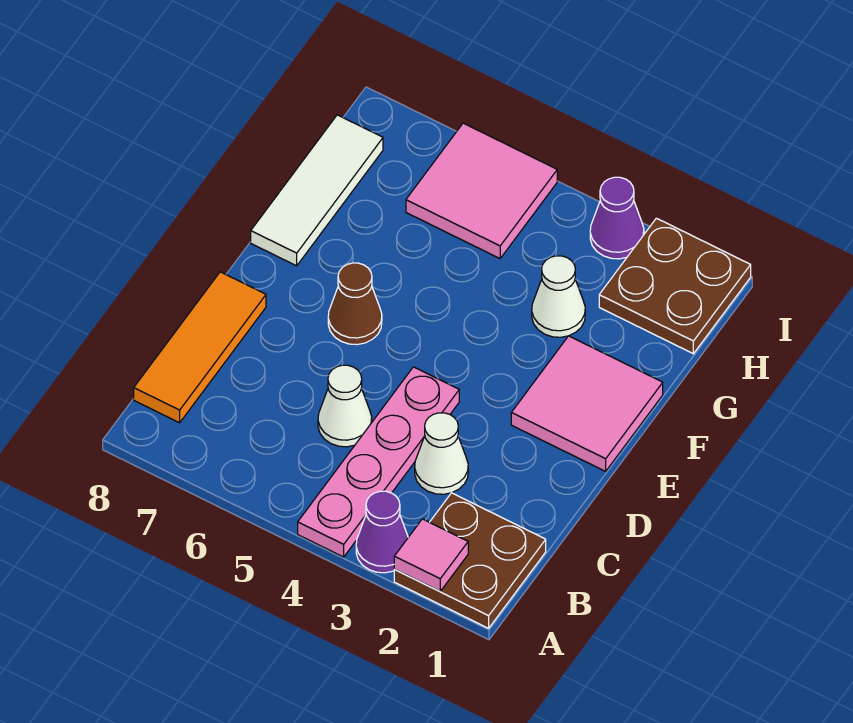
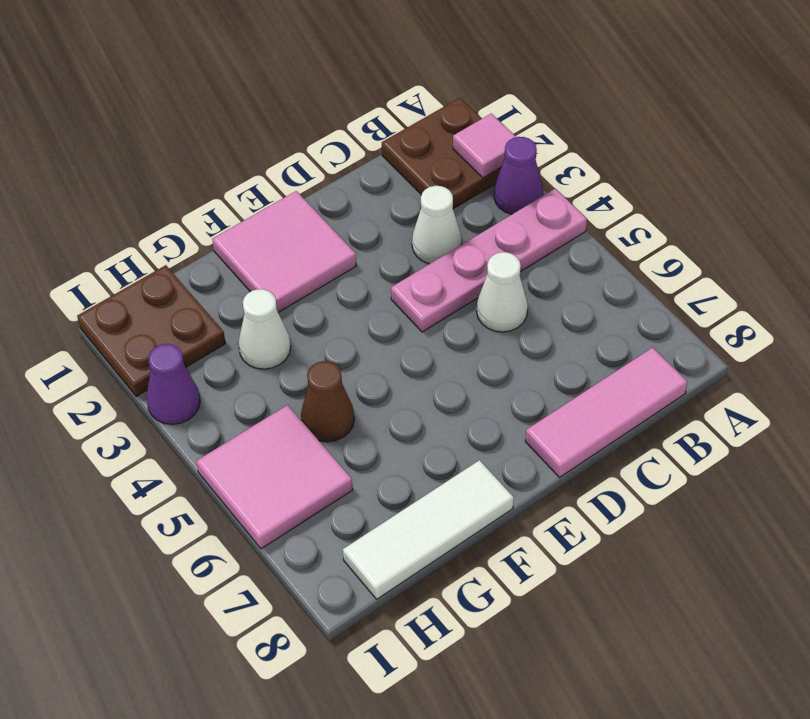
orange tile B8:D8 level 1 -> pink tile B8:D8 level 1
brown cone E6 level 1 -> brown cone G5 level 1

